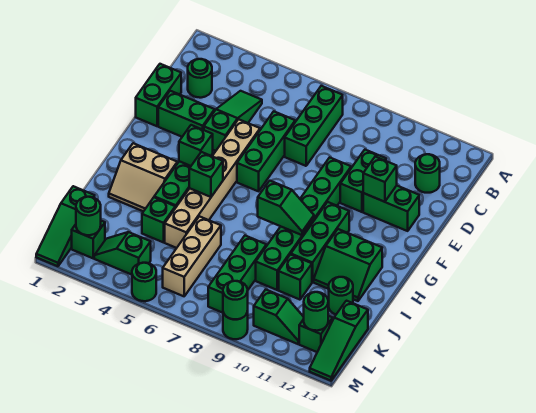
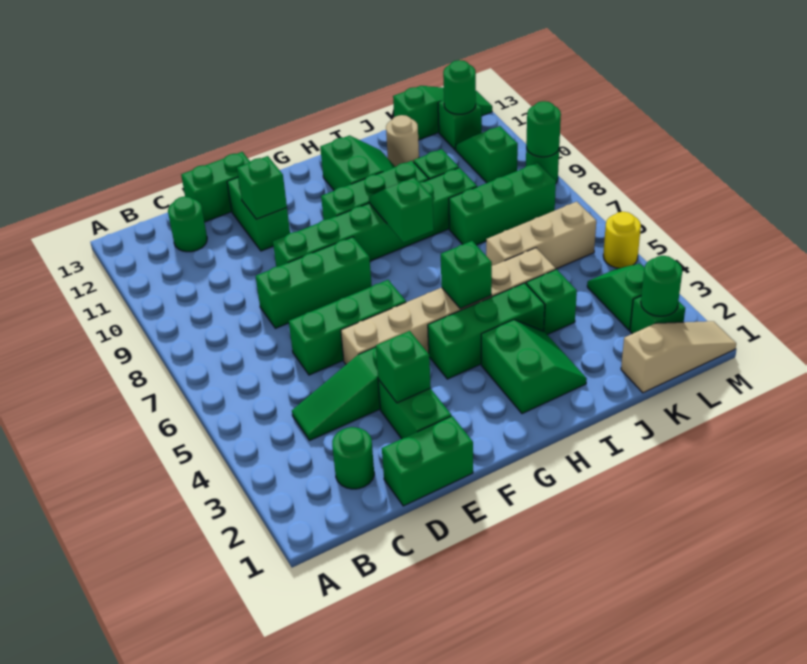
green brick B7:D7 level 1 -> green brick D8:F8 level 1
green brick D10:E10 level 1 -> green brick D13:E13 level 1
green brick G4 level 2 -> green brick E3 level 2
tan slope H2:I3 level 1 top H -> green slope H2:I3 level 1 top H
green round brick J12 level 1 -> tan round brick J12 level 1
green slope K1:M1 level 1 top K -> tan slope K1:M1 level 1 top K
green slope L3:L4 level 1 top 4 -> green slope L3:L4 level 1 top 3
green round brick M5 level 1 -> yellow round brick M5 level 1

